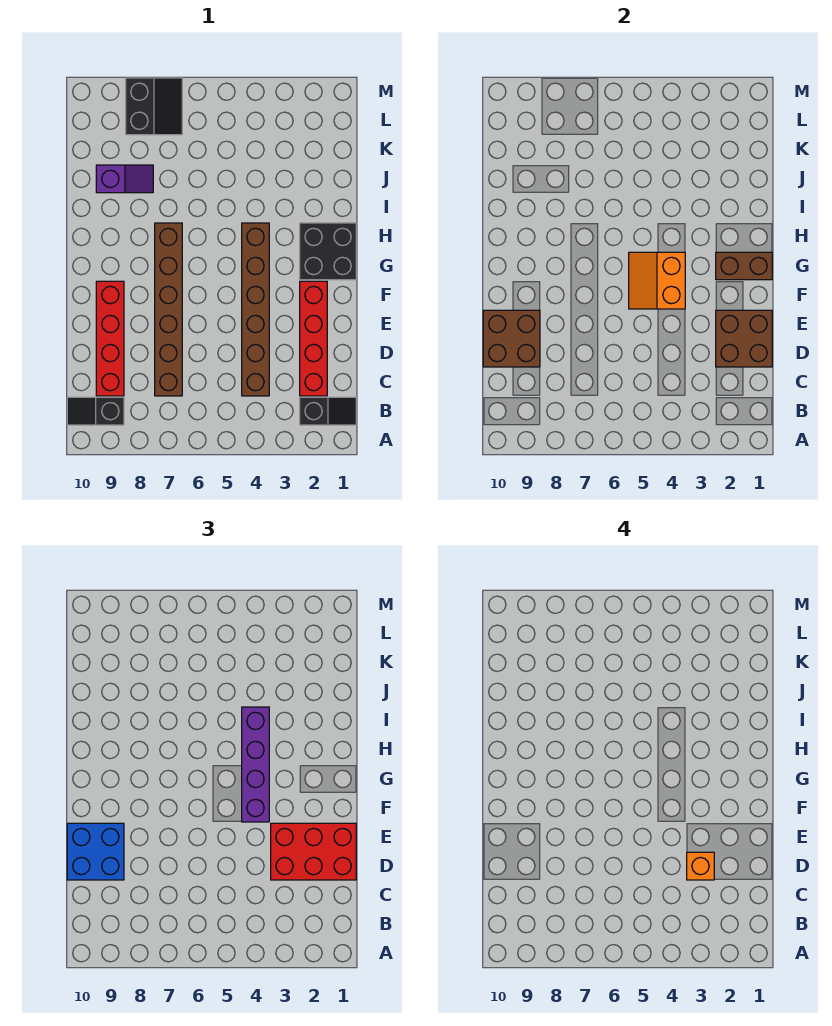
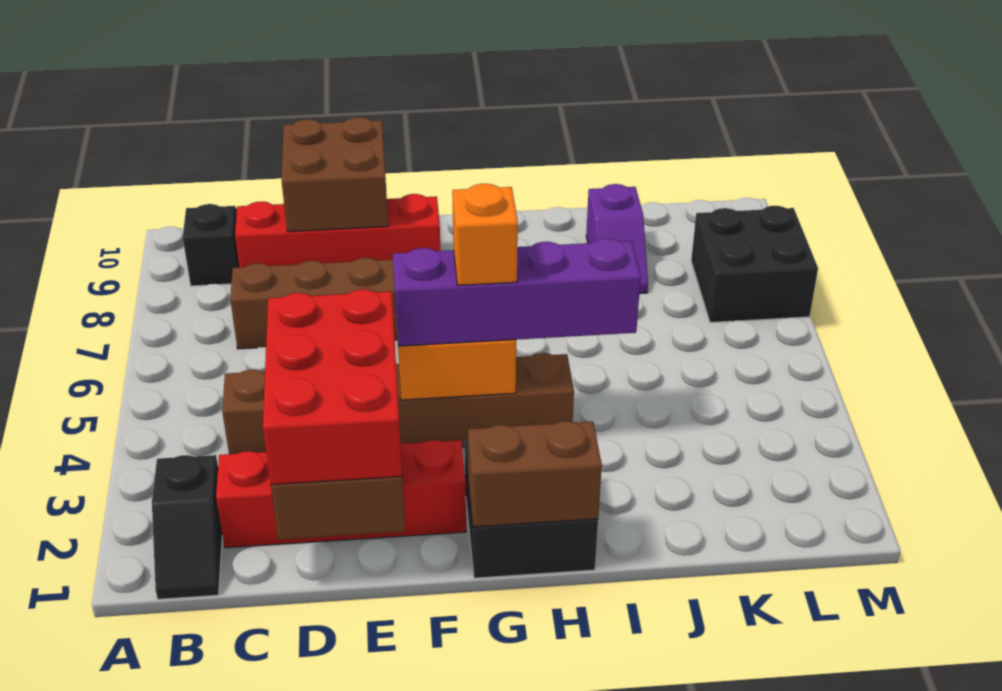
orange brick D3 level 4 -> orange brick G4 level 4
blue brick D9:E10 level 3 -> none
brown brick G1:G2 level 2 -> brown brick G1:H1 level 2
black slope L7:M8 level 1 top 8 -> black brick L7:M8 level 1

